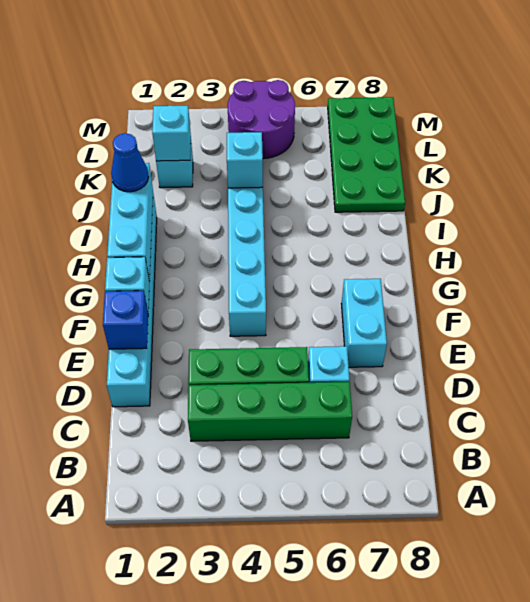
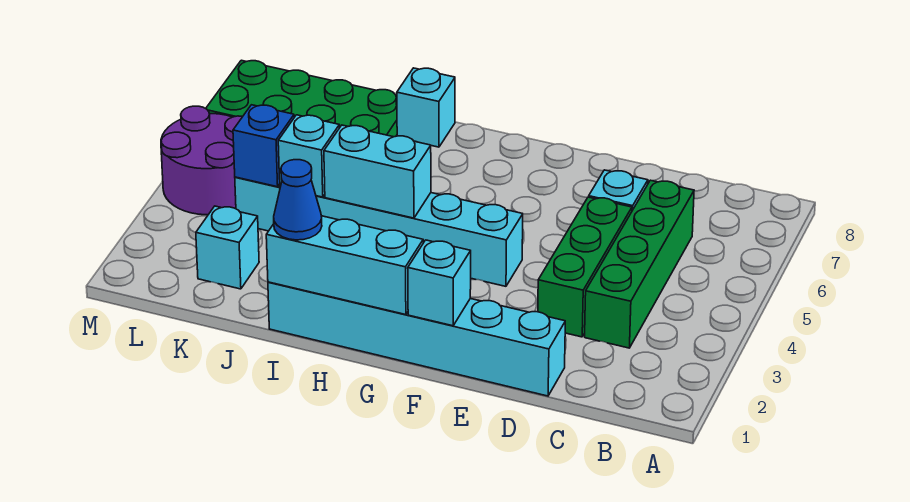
blue brick E1 level 2 -> blue brick K4 level 2
cyan brick E7:F7 level 1 -> cyan brick H4:I4 level 2
cyan brick K2 level 2 -> cyan brick I8 level 1

